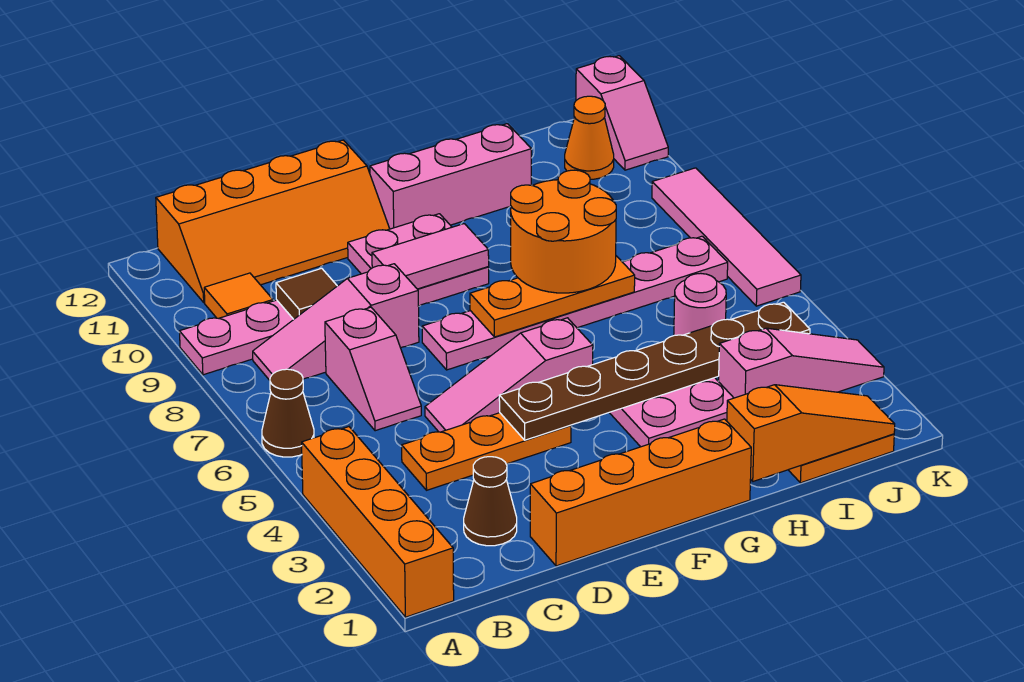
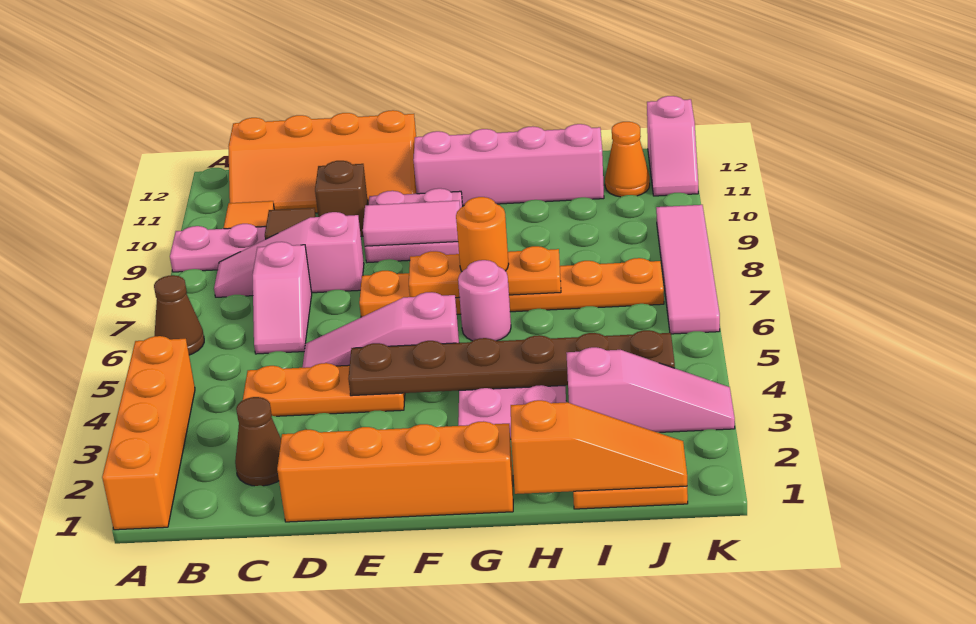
none -> brown brick D10 level 1
pink plate E7:J7 level 1 -> orange plate E7:J7 level 1
pink brick F11:H11 level 1 -> pink brick F11:I11 level 1
orange round brick G7:H8 level 3 -> orange round brick G7 level 3
pink round brick I5 level 1 -> pink round brick G6 level 1

